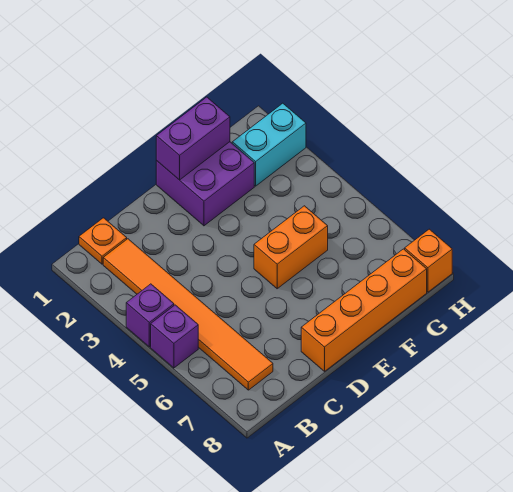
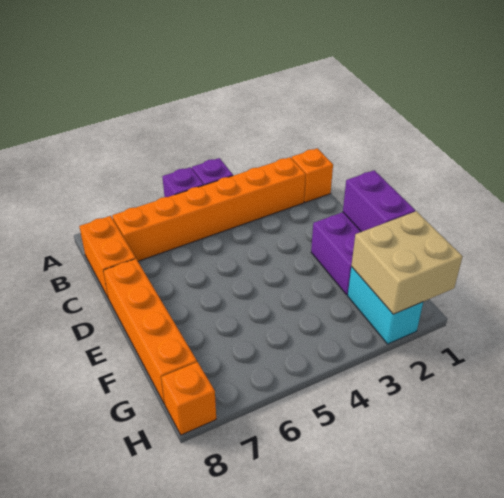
orange plate B1 level 1 -> orange brick B1 level 1
orange tile B2:B7 level 1 -> orange brick B2:B7 level 1
orange brick E5:F5 level 1 -> orange brick B8:C8 level 1
none -> tan brick G1:H2 level 2

